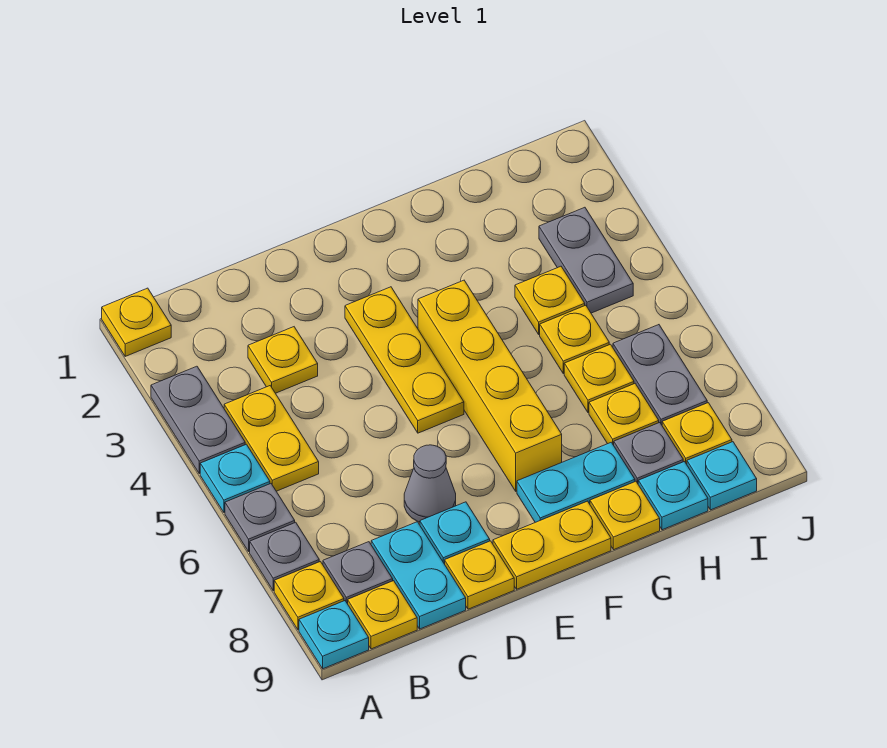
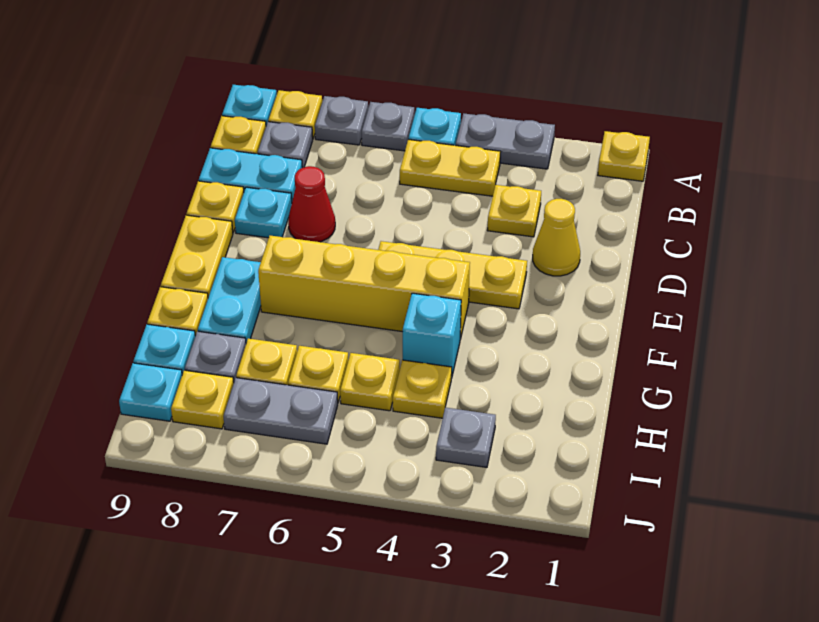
none -> yellow cone D2 level 1
grey cone D7 level 1 -> red cone D7 level 1
none -> cyan brick G4 level 1
grey plate I3:I4 level 1 -> grey plate I3 level 1

